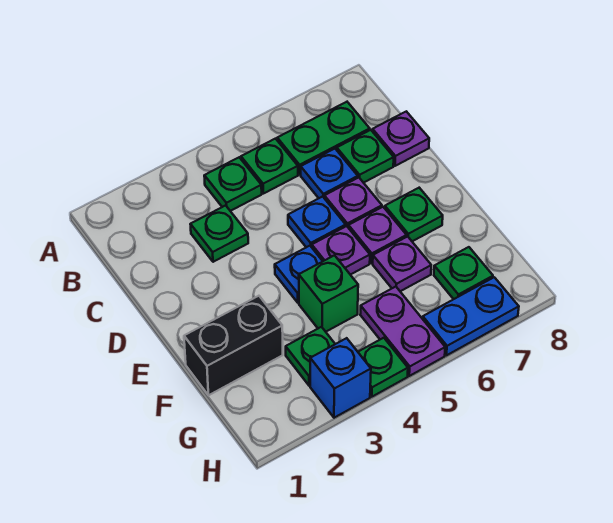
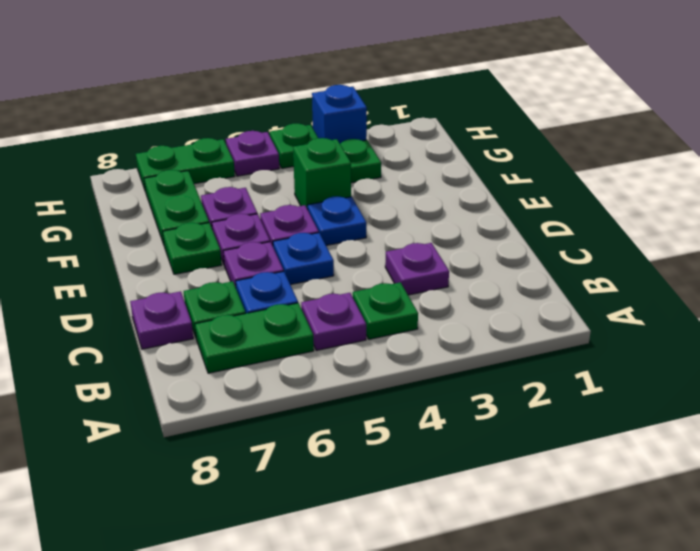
green plate B5 level 1 -> purple plate B5 level 1
green plate C3 level 1 -> purple plate C3 level 1
black brick F1:F2 level 1 -> none
purple plate G5:H5 level 1 -> purple plate H5 level 1
green plate G7 level 1 -> green plate F7:G7 level 1
blue plate H6:H7 level 1 -> green plate H6:H7 level 1

